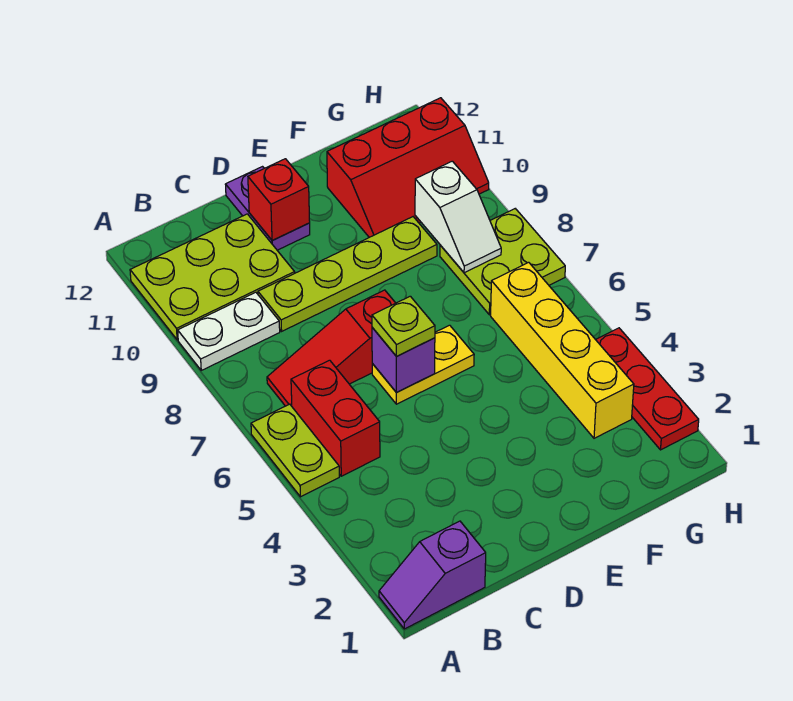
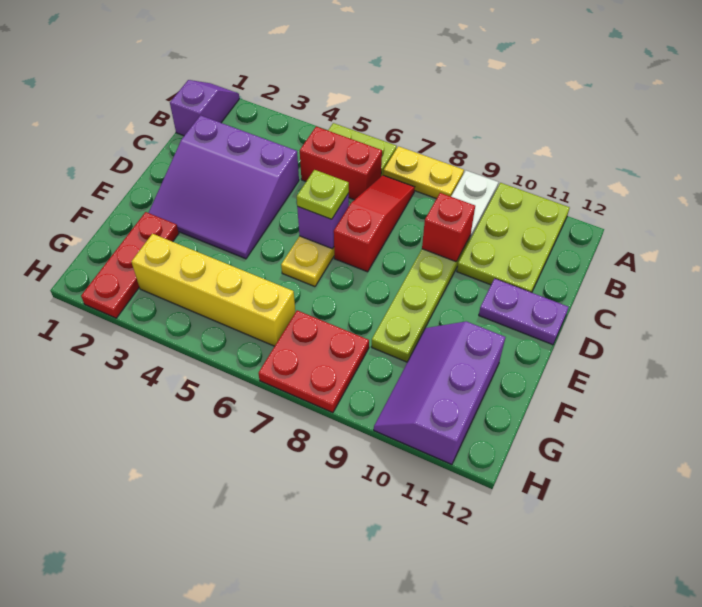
none -> yellow plate A7:A8 level 1
none -> purple slope C2:E4 level 1 top C
red brick D11 level 2 -> red brick C9 level 2
red slope F10:H11 level 1 top 11 -> purple slope F10:H11 level 1 top 11
lime plate G7:H8 level 1 -> red plate G7:H8 level 1
white slope G8:G9 level 2 top 9 -> none
red plate H2:H4 level 1 -> red plate F2:H2 level 1

